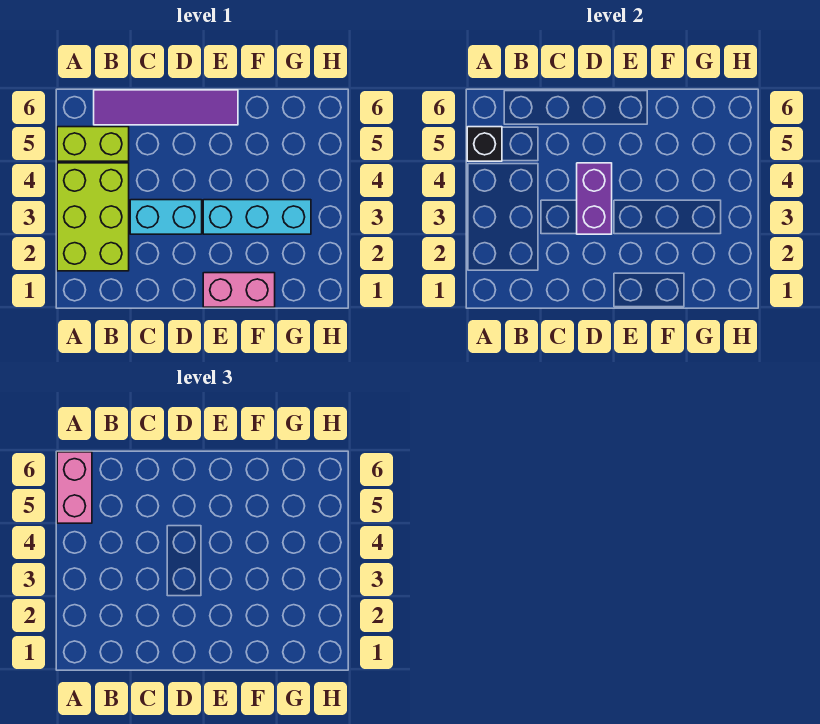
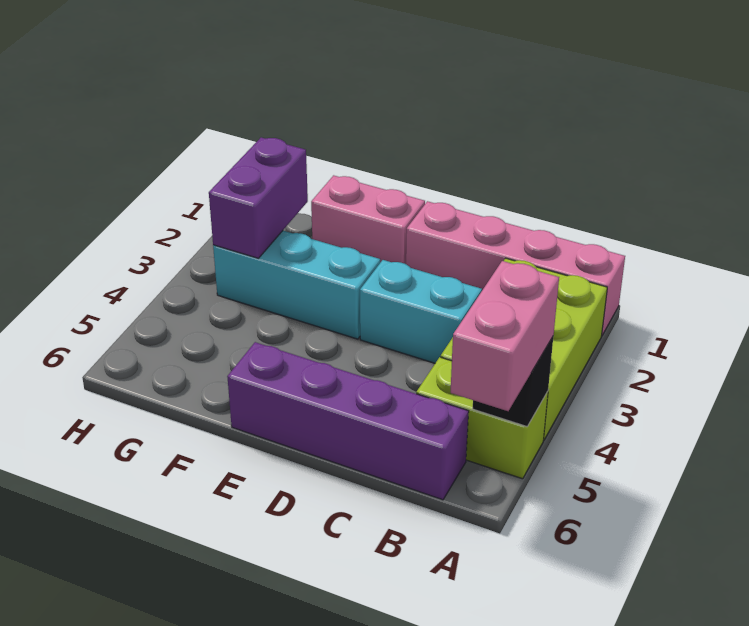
none -> pink brick A1:D1 level 1
purple tile B6:E6 level 1 -> purple brick B6:E6 level 1
purple brick D3:D4 level 2 -> purple brick G2:G3 level 2

